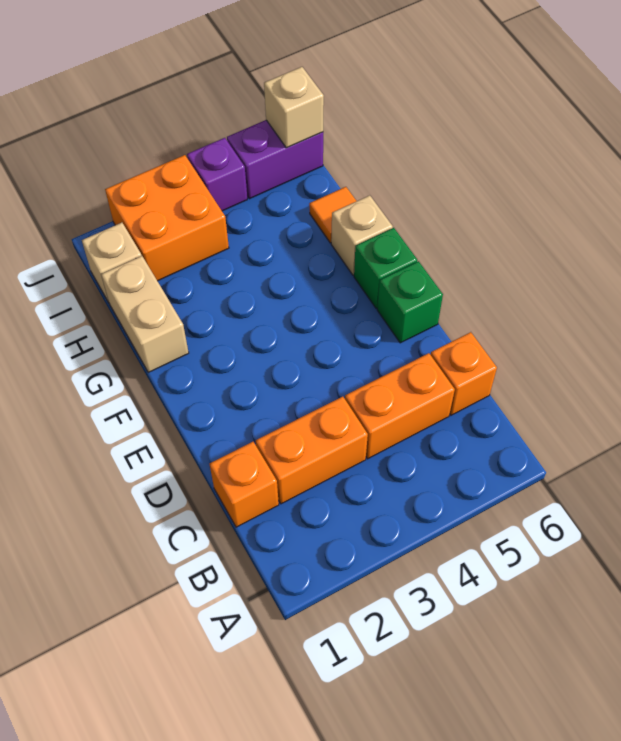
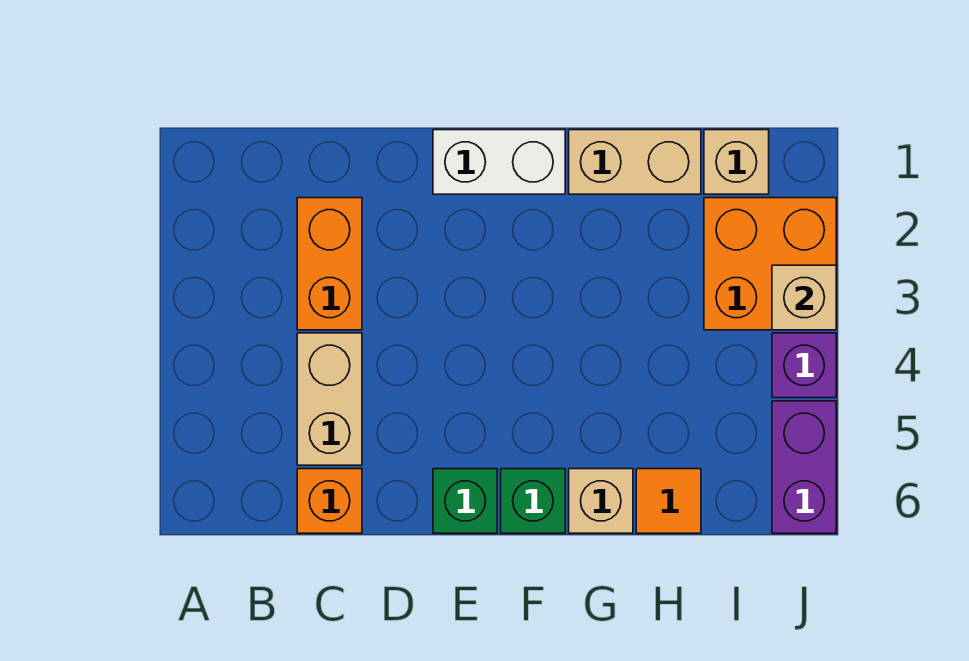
orange brick C1 level 1 -> none
orange brick C4:C5 level 1 -> tan brick C4:C5 level 1
none -> white brick E1:F1 level 1
tan brick J6 level 2 -> tan brick J3 level 2

